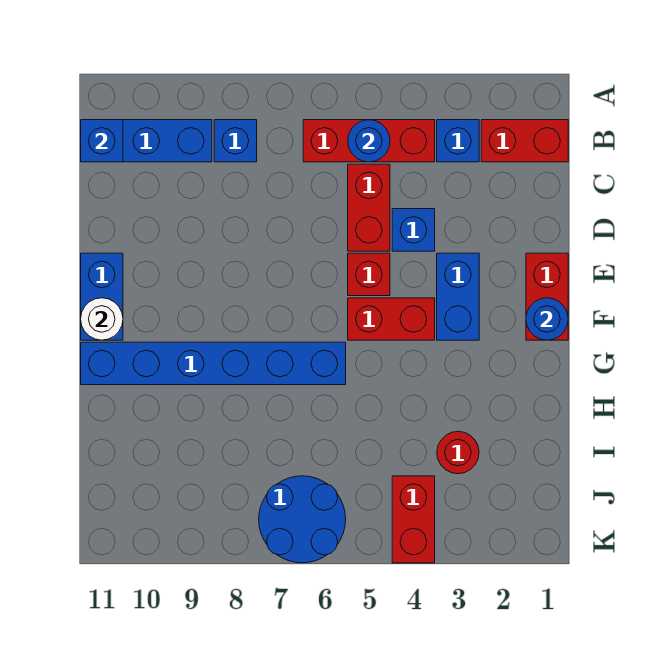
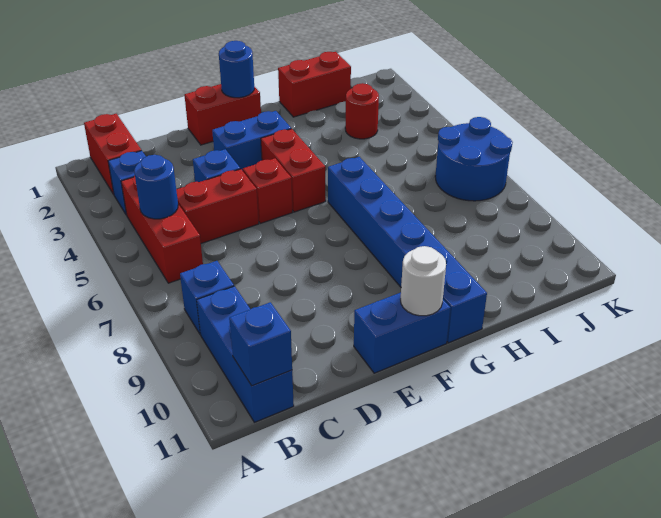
red brick J4:K4 level 1 -> red brick H1:I1 level 1

